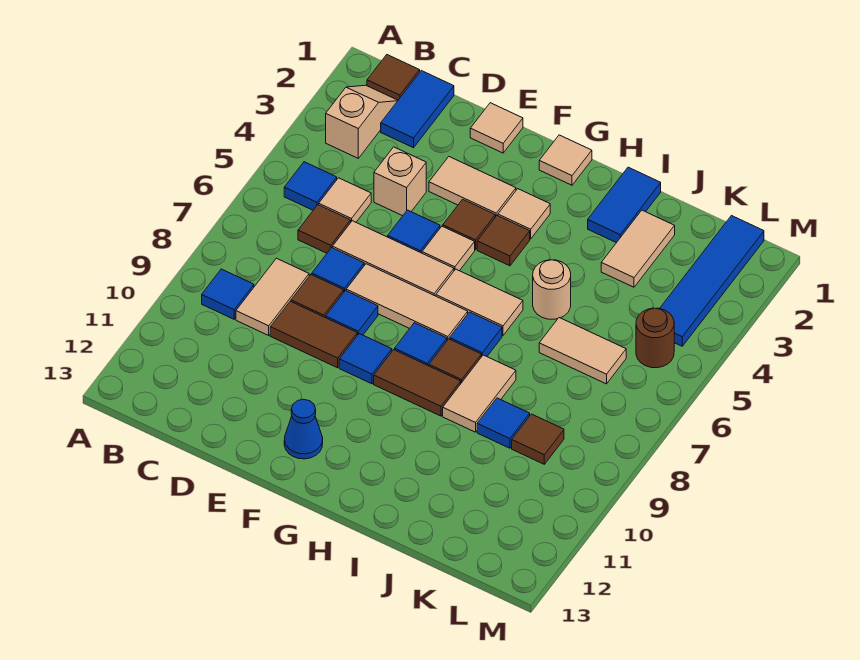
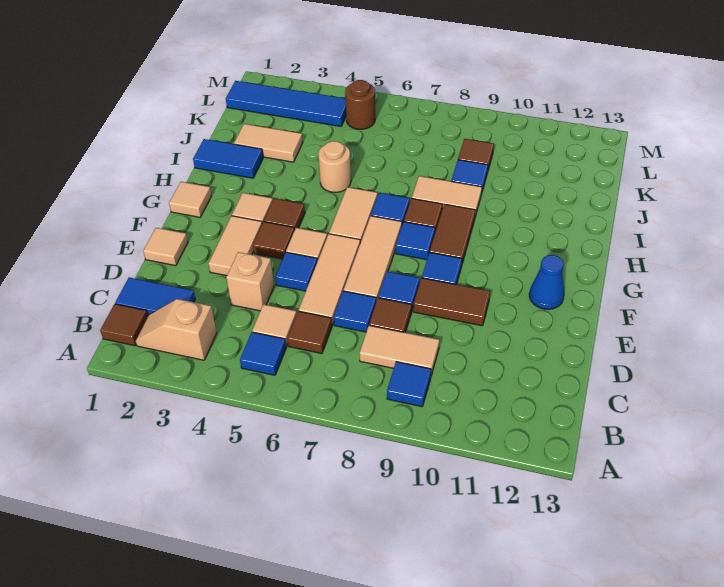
brown tile D9:E9 level 1 -> brown tile E9:E10 level 1
tan tile J6:K6 level 1 -> none

